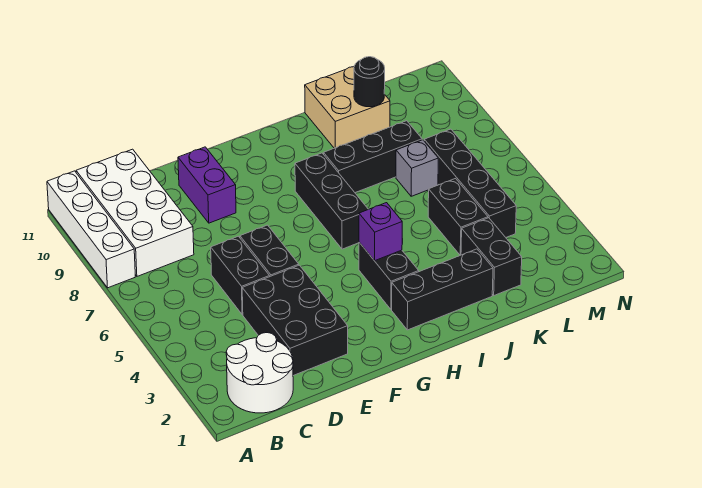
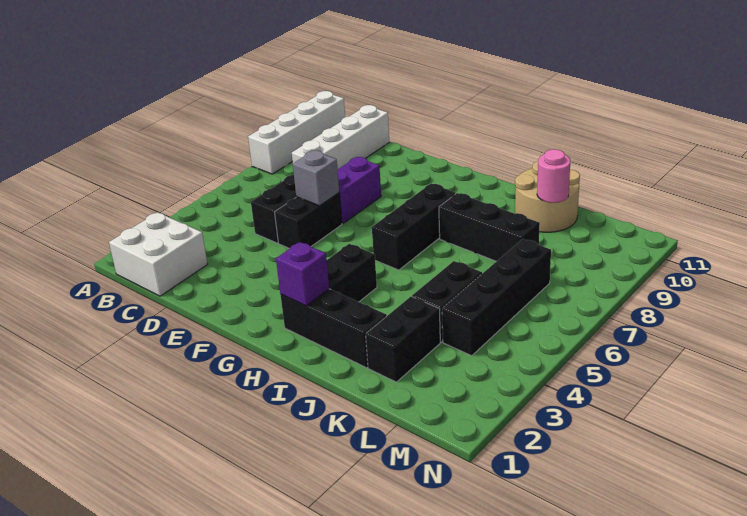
white round brick B1:C2 level 1 -> white brick B1:C2 level 1
white brick B8:C11 level 1 -> white brick C8:C11 level 1
black brick D2:E4 level 1 -> none
purple brick E9:E10 level 1 -> purple brick E7:E8 level 1
purple brick H4 level 2 -> purple brick H2 level 2
tan brick J10:K11 level 1 -> tan round brick J10:K11 level 1
grey brick K7 level 1 -> grey brick E6 level 2
black round brick K10 level 2 -> pink round brick K10 level 2

